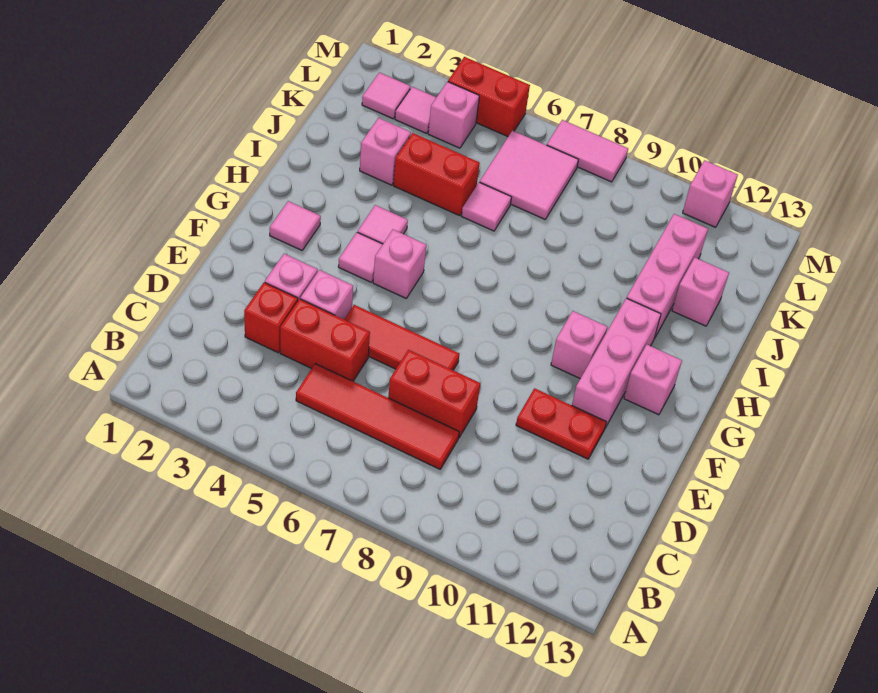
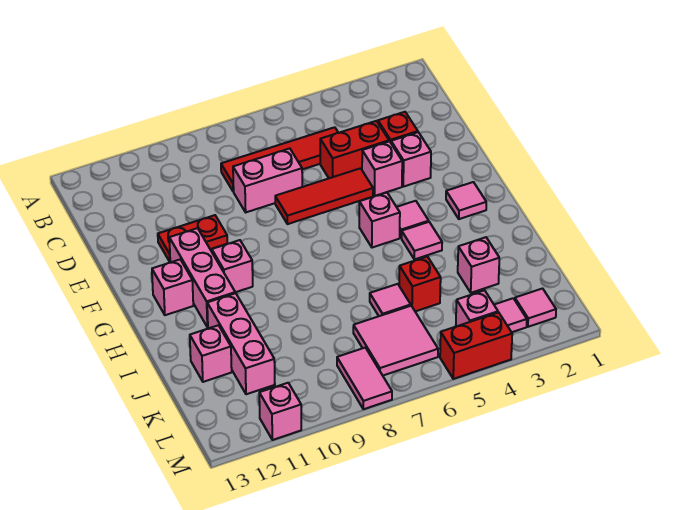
red brick D7:D8 level 1 -> pink brick D7:D8 level 1
red brick J4:J5 level 1 -> red brick J5 level 1
pink tile M7:M8 level 1 -> pink tile L8:M8 level 1

